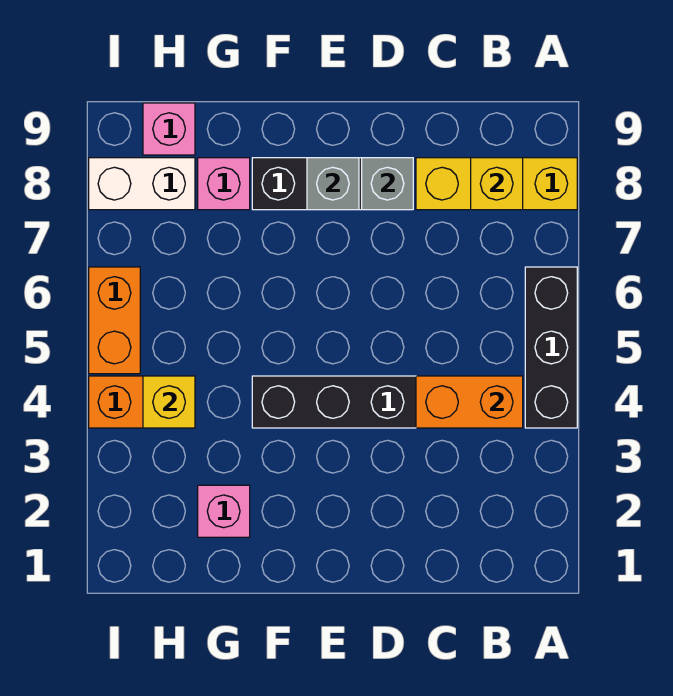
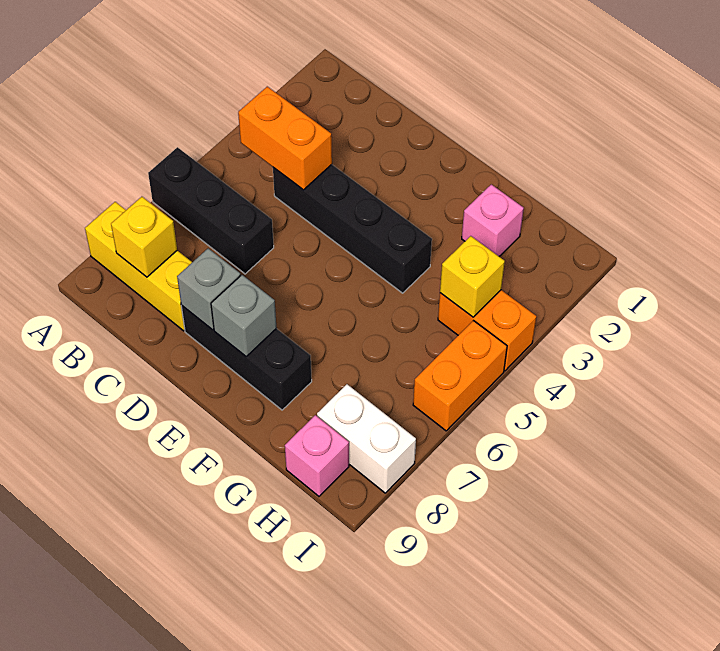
black brick A4:A6 level 1 -> black brick A6:C6 level 1
pink brick G8 level 1 -> none

